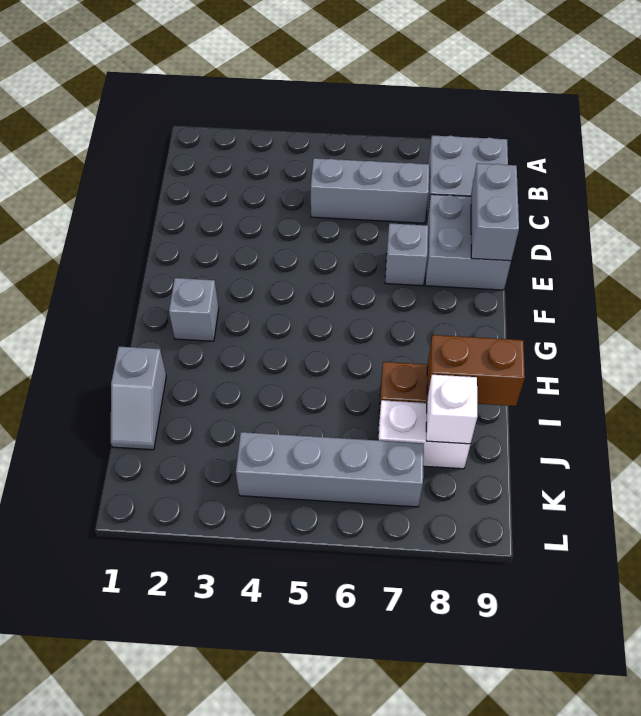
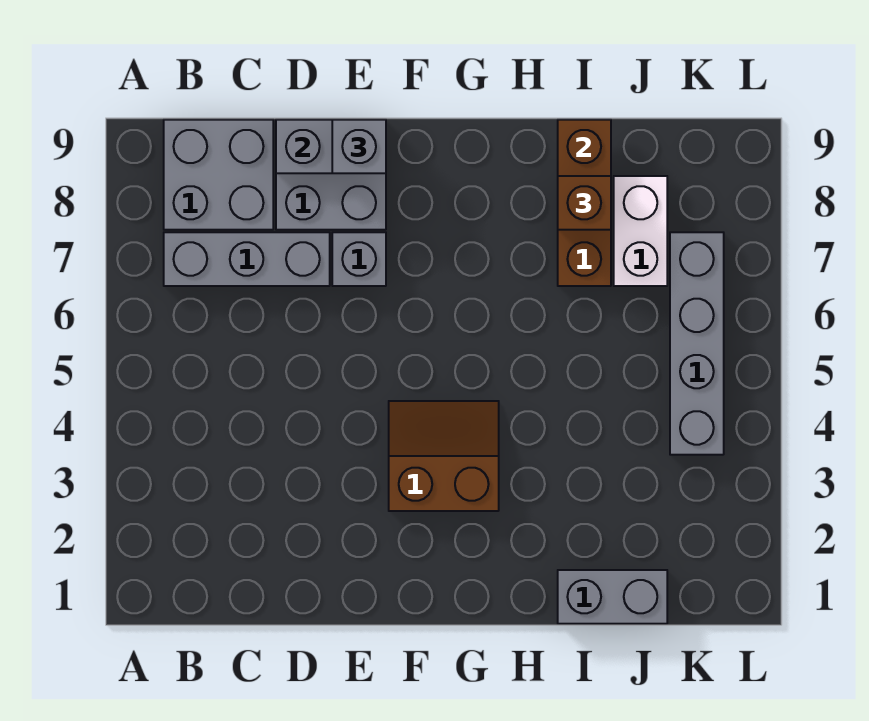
grey brick C5:C7 level 1 -> grey brick B7:D7 level 1
none -> brown slope F3:G4 level 1 top 3
grey brick G2 level 1 -> grey brick E9 level 3
grey slope I1:J1 level 1 top I -> grey brick I1:J1 level 1
none -> brown brick I8 level 3
white brick J8 level 2 -> none

